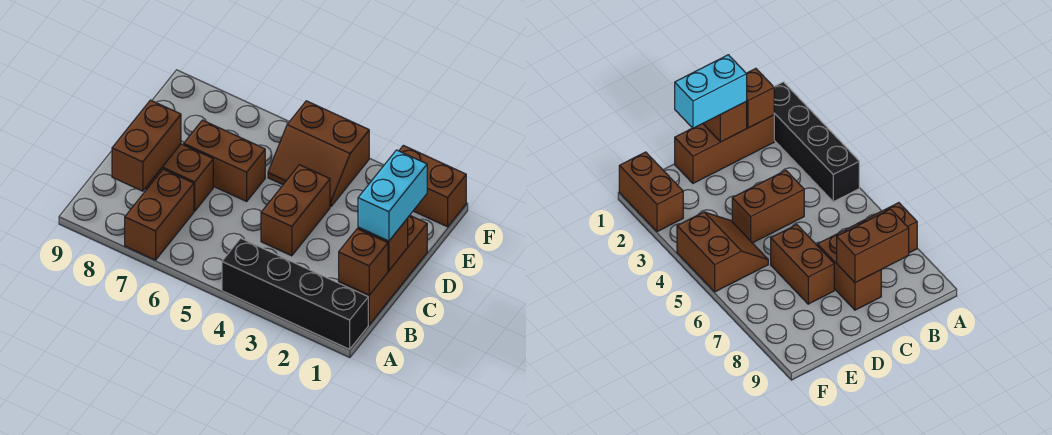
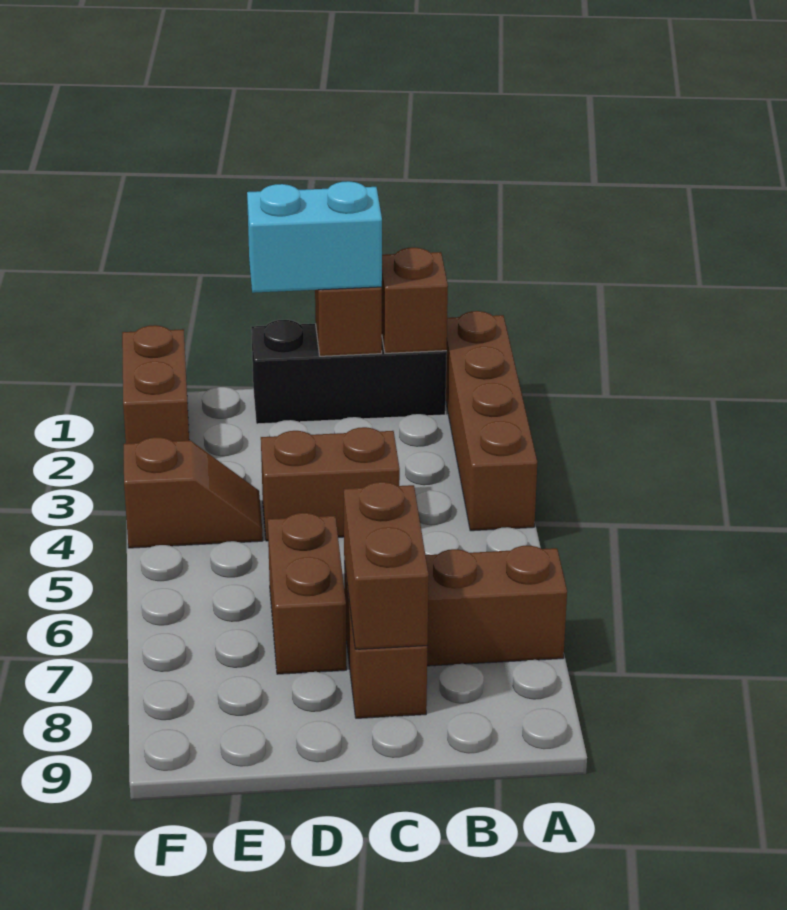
black brick A1:A4 level 1 -> brown brick A1:A4 level 1
brown brick B1:D1 level 1 -> black brick B1:D1 level 1
brown brick B8:C8 level 2 -> brown brick C7:C8 level 2
brown slope E4:F5 level 1 top F -> brown slope E4:F4 level 1 top F

